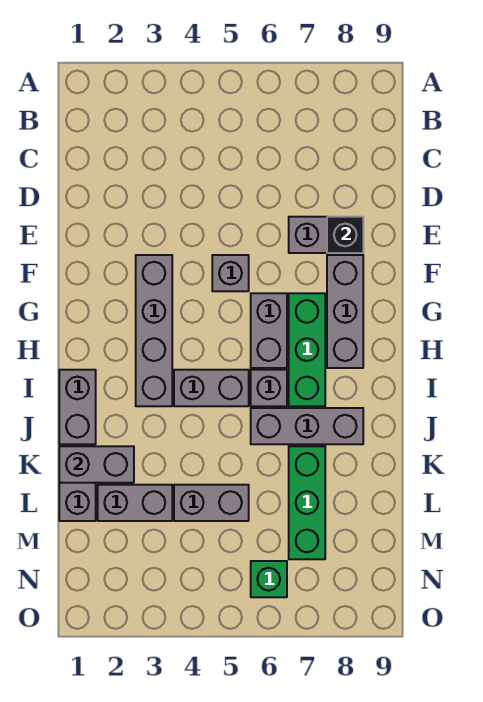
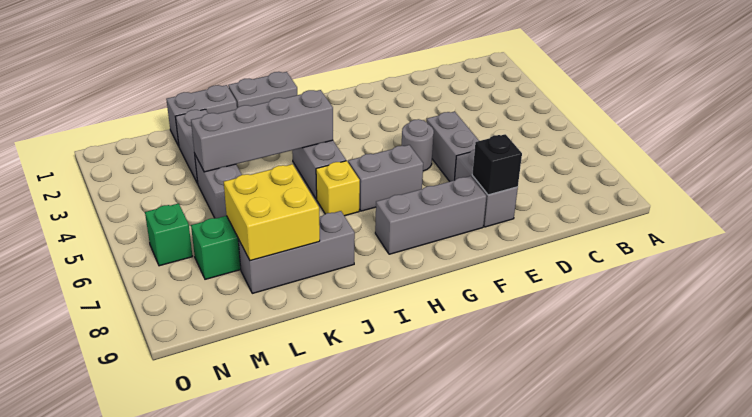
grey brick F3:I3 level 1 -> grey brick I4:L4 level 2
grey brick F5 level 1 -> grey round brick F5 level 1
green brick G7:I7 level 1 -> none
grey brick I6 level 1 -> yellow brick I6 level 1
grey brick J6:J8 level 1 -> grey brick J8:L8 level 1
grey brick K1:K2 level 2 -> grey brick E5:E6 level 1
none -> yellow brick K7:L8 level 2

